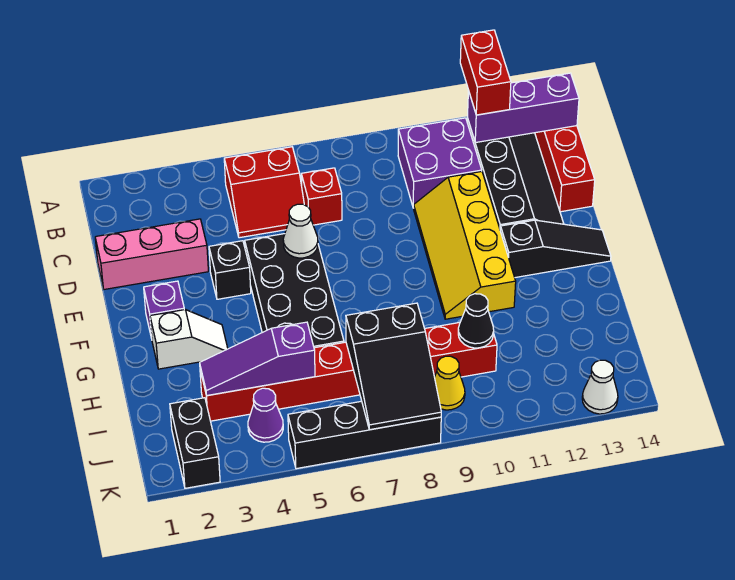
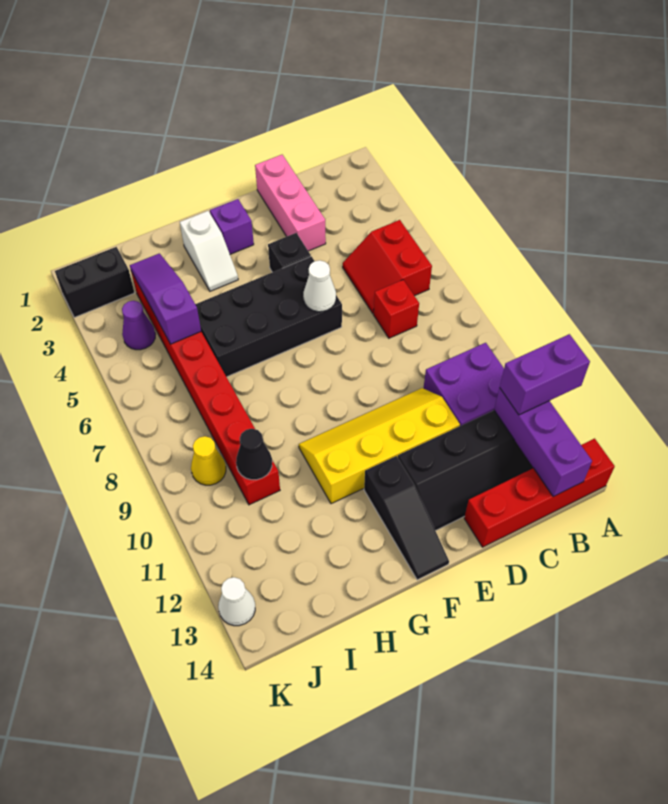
red brick A12:B12 level 3 -> purple brick A12:B12 level 3
black slope I7:K8 level 2 top I -> none
black brick K5:K8 level 1 -> none

